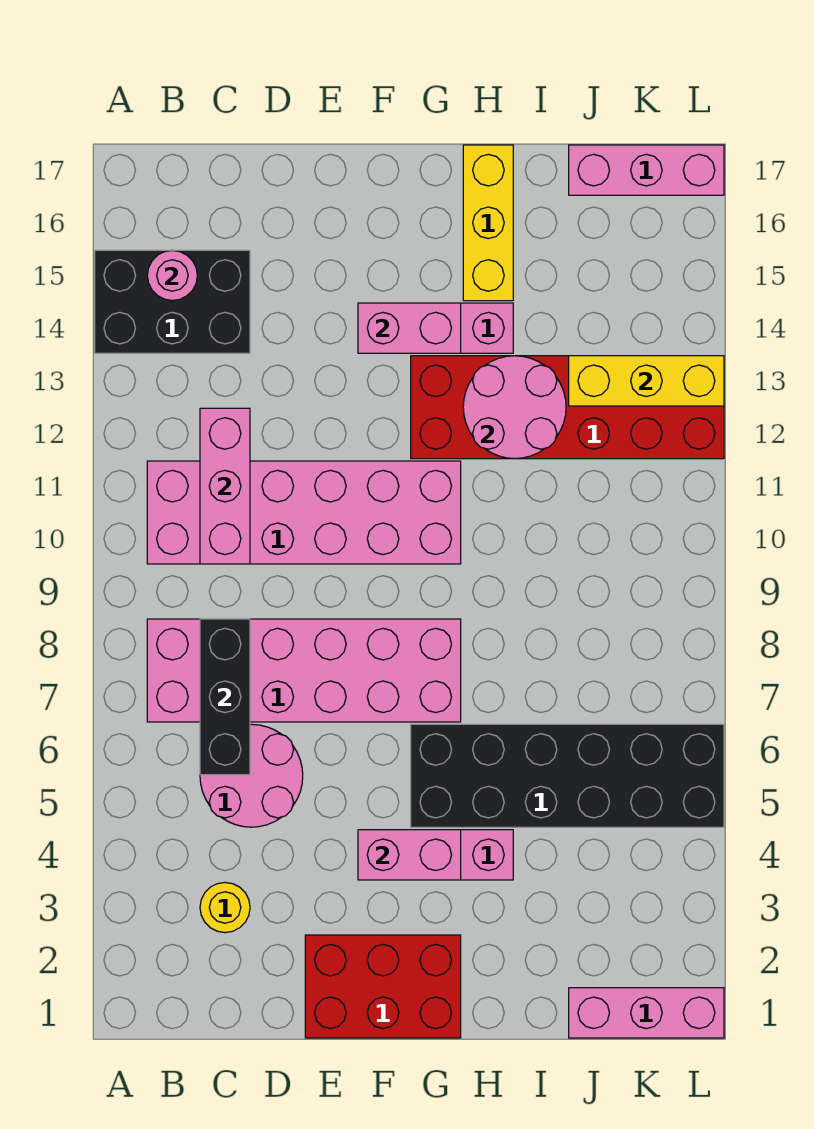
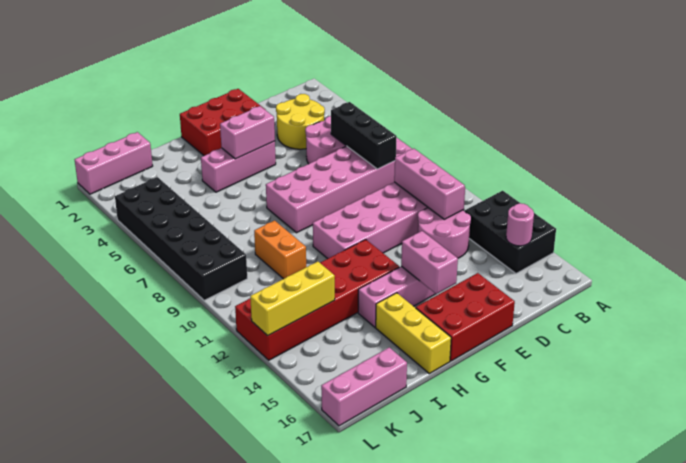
black brick A14:C15 level 1 -> black brick A13:B15 level 1
yellow round brick C3 level 1 -> yellow round brick C3:D4 level 1
none -> red brick E16:G17 level 1
pink brick F14:G14 level 2 -> pink brick F14:F15 level 2
black brick G5:L6 level 1 -> black brick K4:L9 level 1
pink round brick H12:I13 level 2 -> pink round brick C12:D13 level 1
none -> orange brick I9:I10 level 1

